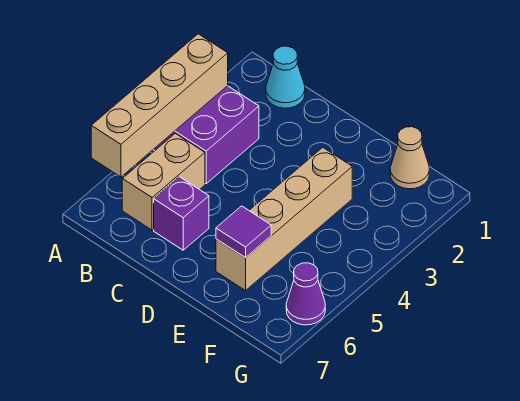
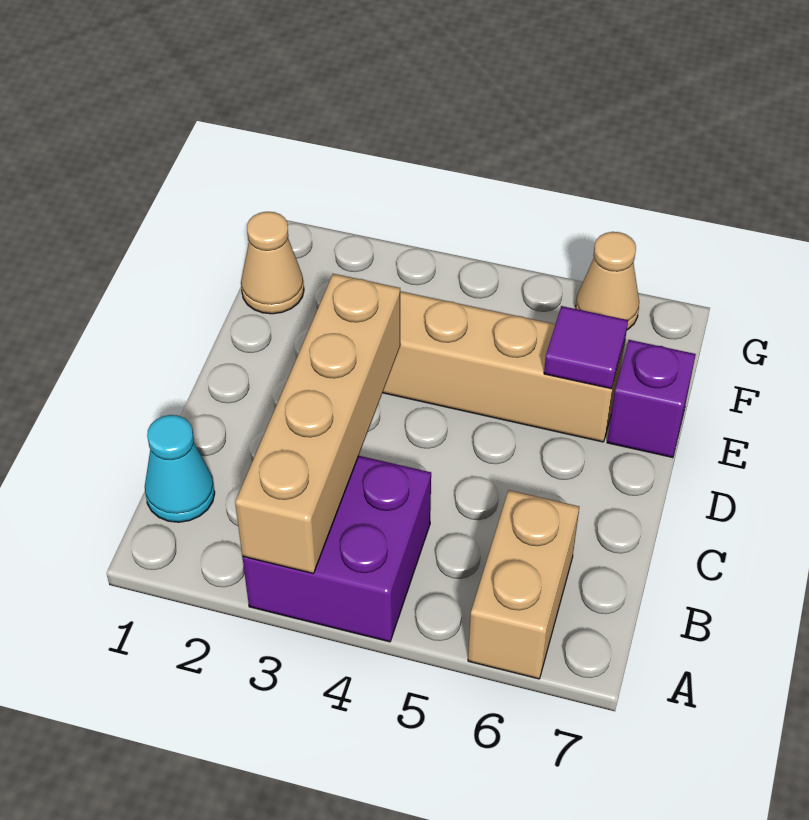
tan brick A3:A6 level 2 -> tan brick A3:D3 level 2
tan brick B5:B6 level 1 -> tan brick A6:B6 level 1
purple brick C6 level 1 -> purple brick E7 level 1
purple cone G6 level 1 -> tan cone G6 level 1

